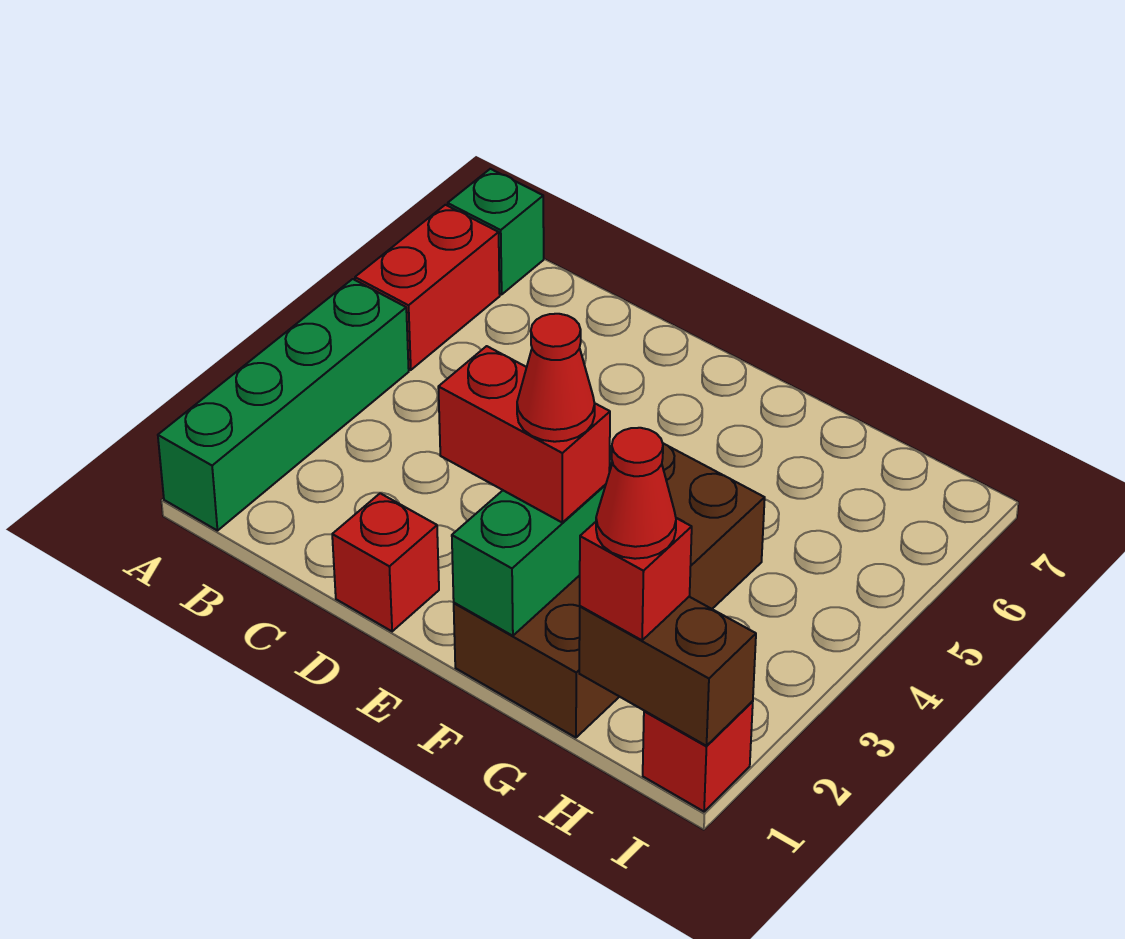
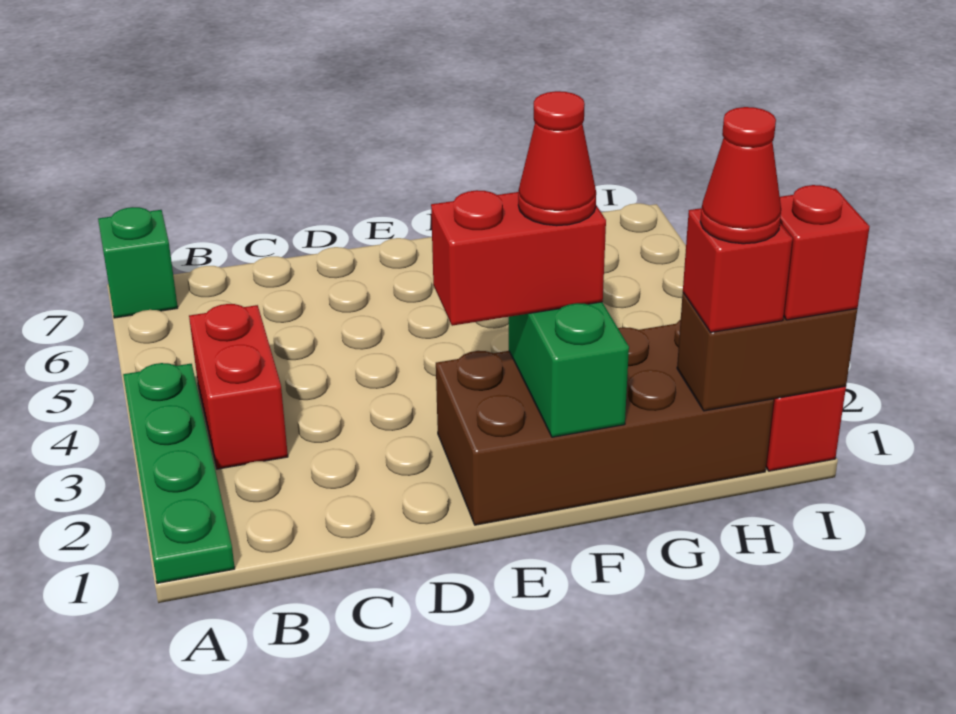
green brick A1:A4 level 1 -> green plate A1:A4 level 1
red brick A5:A6 level 1 -> red brick B3:B4 level 1
red brick D1 level 1 -> red brick I1 level 3
brown brick F1:G4 level 1 -> brown brick E1:H2 level 1

